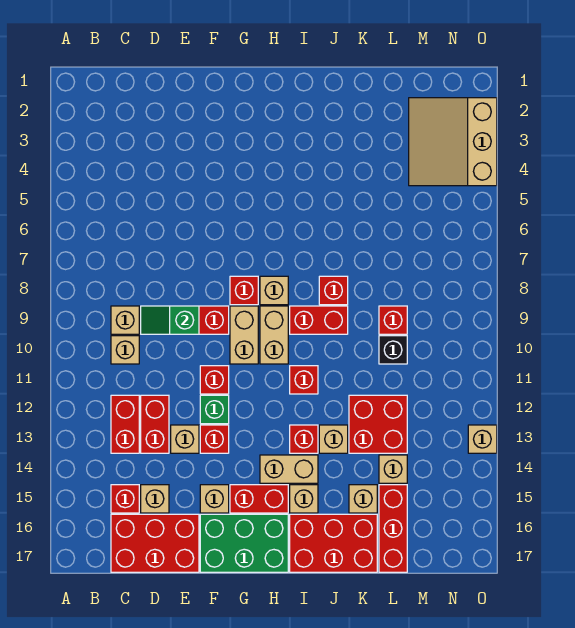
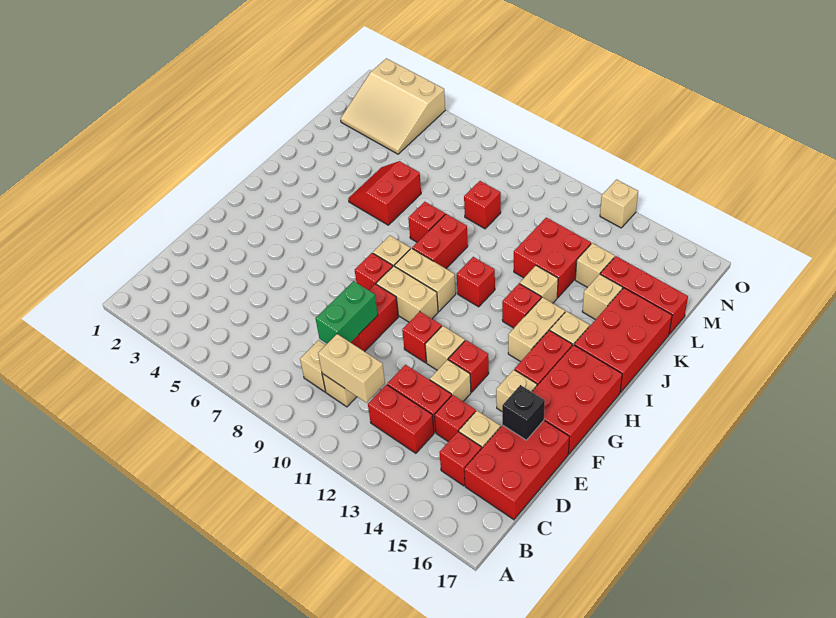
none -> tan brick C10:C11 level 2
green slope D9:E9 level 2 top E -> green brick D9:E9 level 2
none -> red brick D14 level 1
green brick F12 level 1 -> tan brick F12 level 1
green brick F16:H17 level 1 -> red brick F16:H17 level 1
none -> red slope J5:K6 level 1 top 6
black brick L10 level 1 -> black brick E16 level 2

